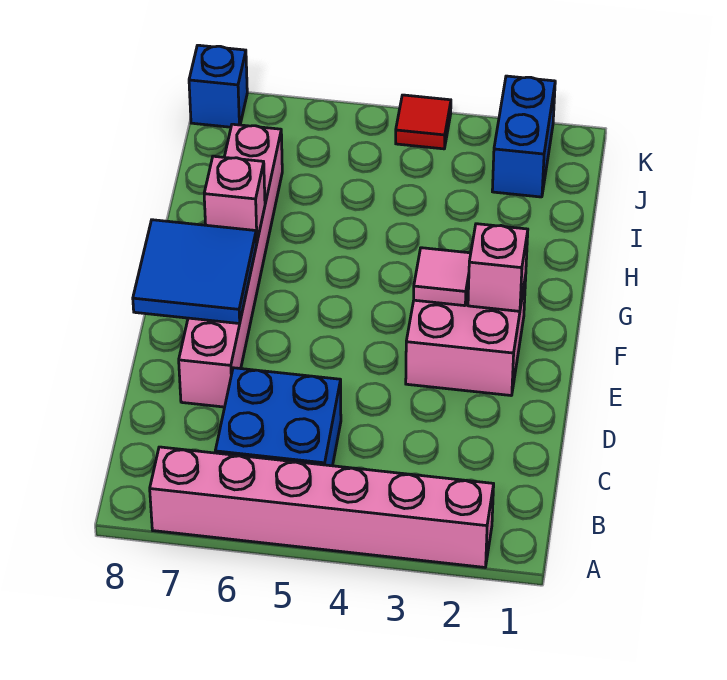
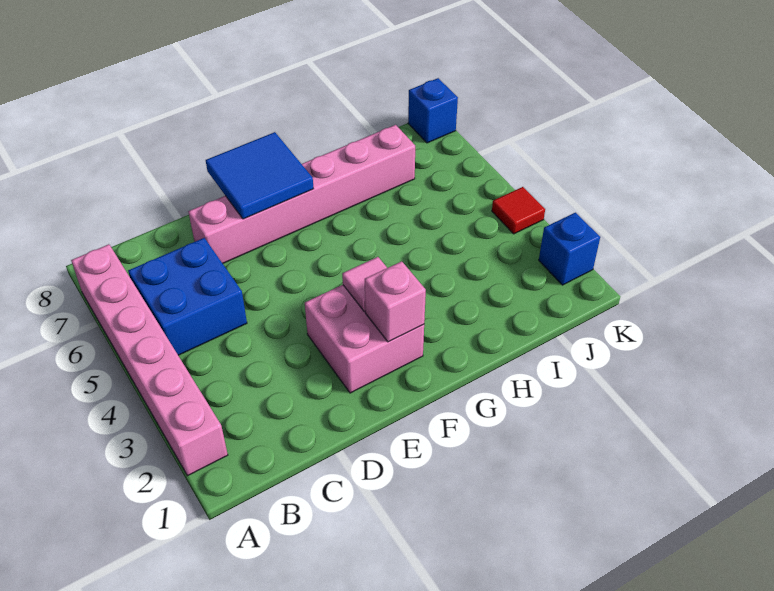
pink brick G7 level 2 -> none
blue brick J2:K2 level 1 -> blue brick K2 level 1

